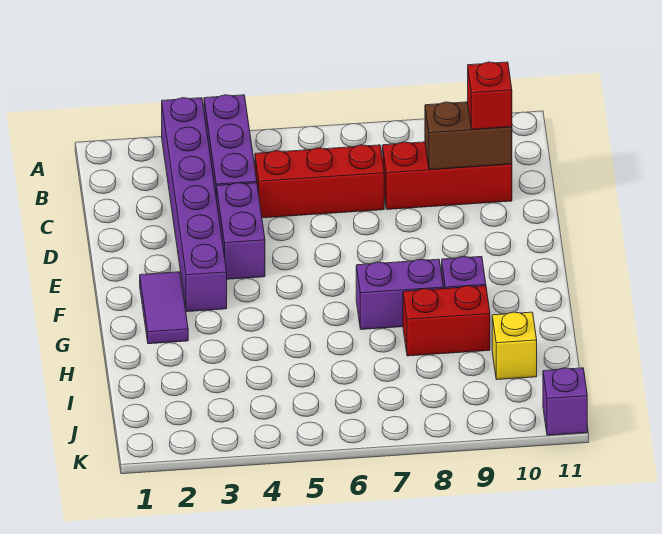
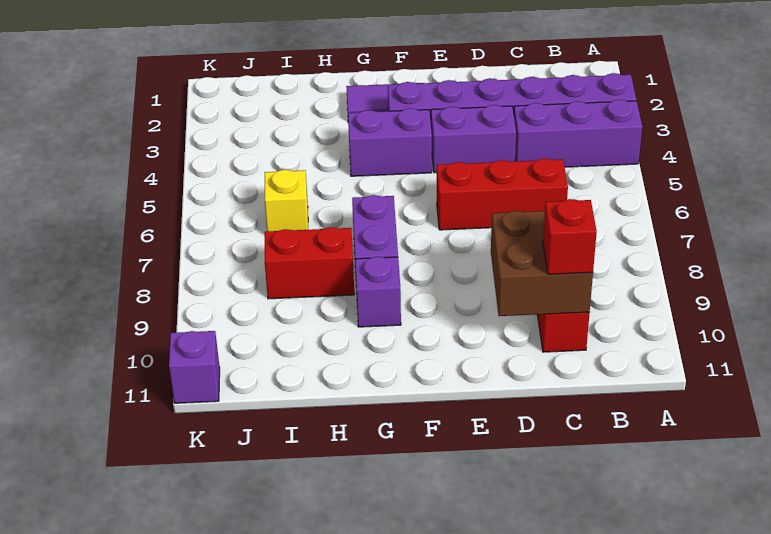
red brick C5:C7 level 1 -> red brick C6:E6 level 1
brown brick C9:C10 level 2 -> brown brick C9:D10 level 2
none -> purple brick F4:G4 level 1
red brick H8:H9 level 1 -> red brick H8:I8 level 1
yellow brick I10 level 1 -> yellow brick I6 level 1

